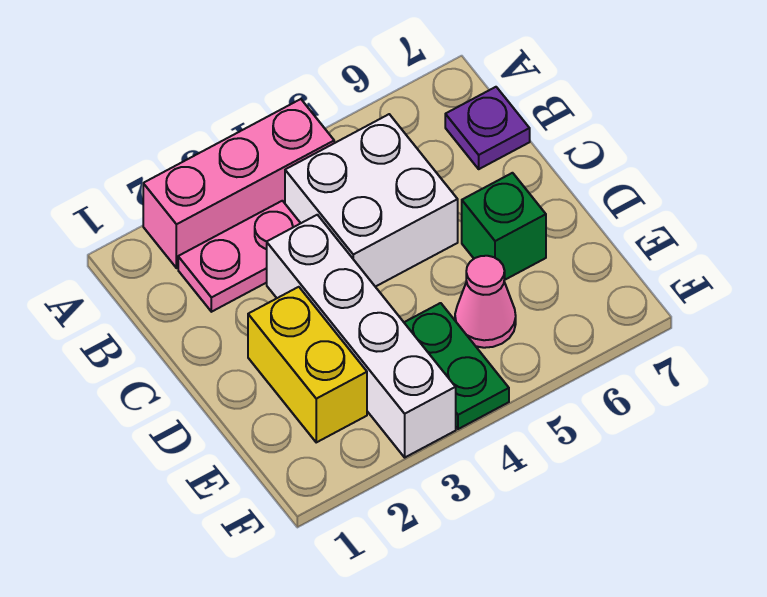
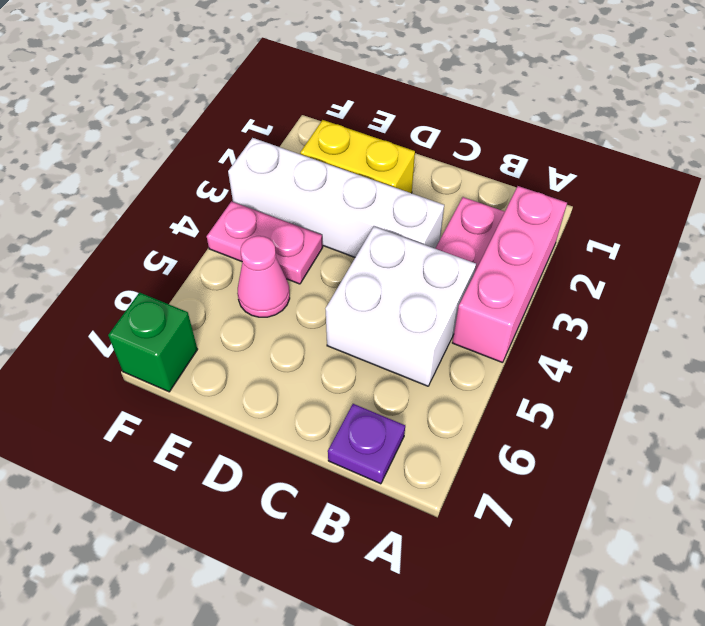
green brick D6 level 1 -> green brick F7 level 1
green plate E4:F4 level 1 -> pink plate E4:F4 level 1

